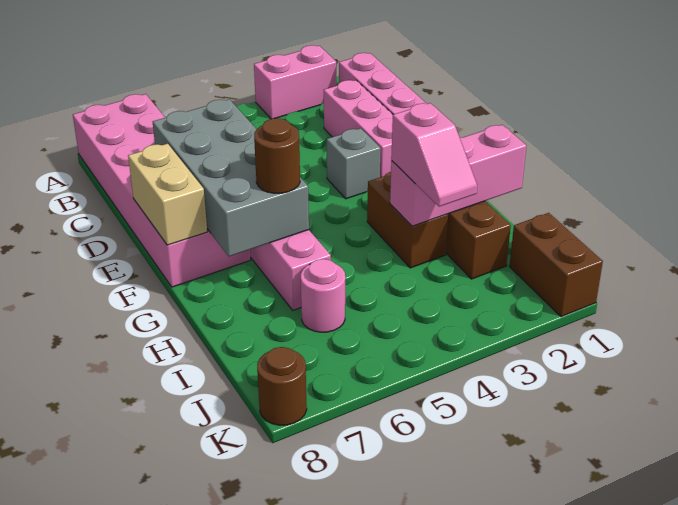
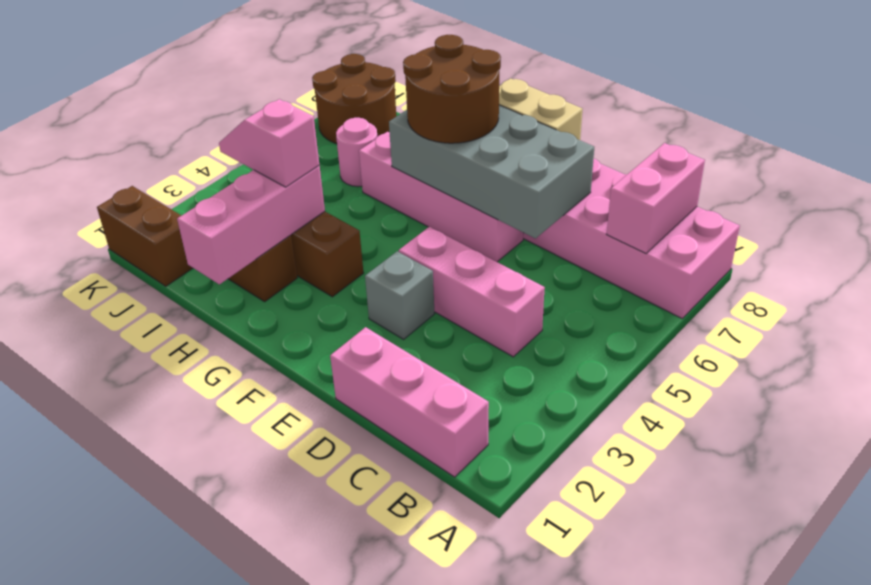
pink brick A2:A3 level 1 -> pink brick B7:B8 level 2
pink brick C2:E2 level 1 -> pink brick C4:E4 level 1
brown round brick G6 level 3 -> brown round brick F6:G7 level 3
brown round brick K8 level 1 -> brown round brick J7:K8 level 1

